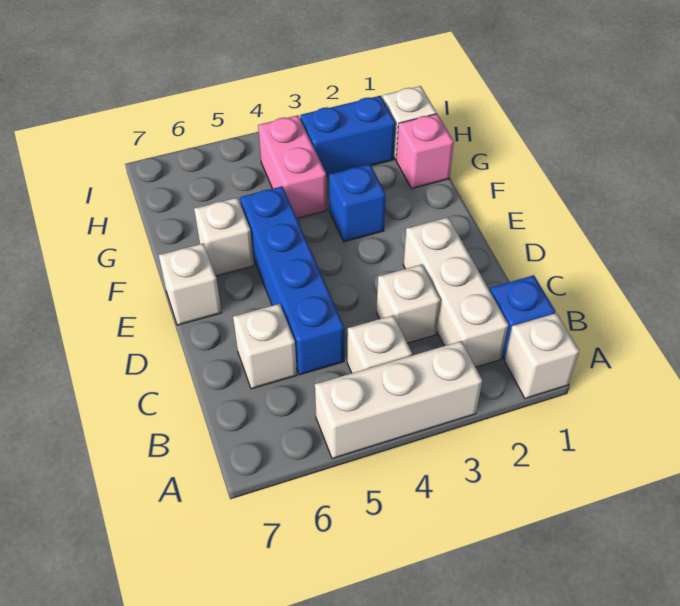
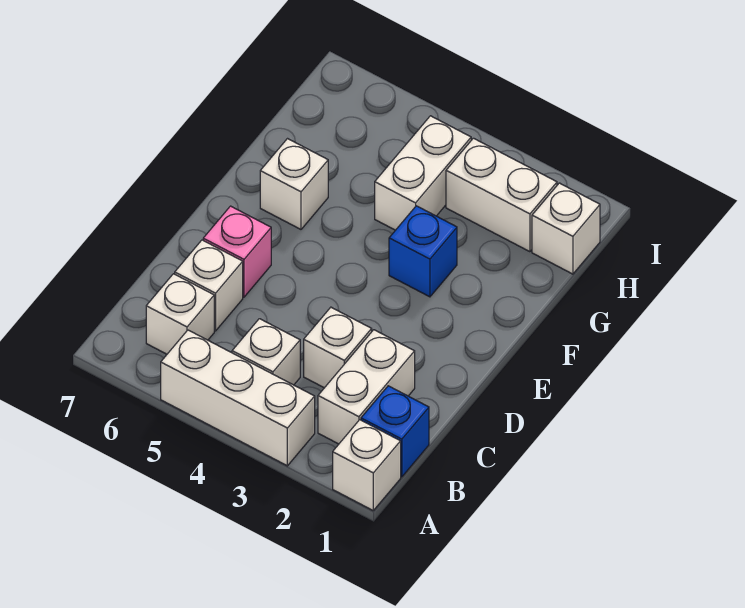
white brick B2:D2 level 1 -> white brick B2:C2 level 1
blue brick C5:F5 level 1 -> none
white brick E7 level 1 -> white brick B6 level 1
pink brick G1 level 1 -> pink brick D6 level 1
pink brick G4:H4 level 1 -> white brick G4:H4 level 1
blue brick H2:H3 level 1 -> white brick H2:H3 level 1

